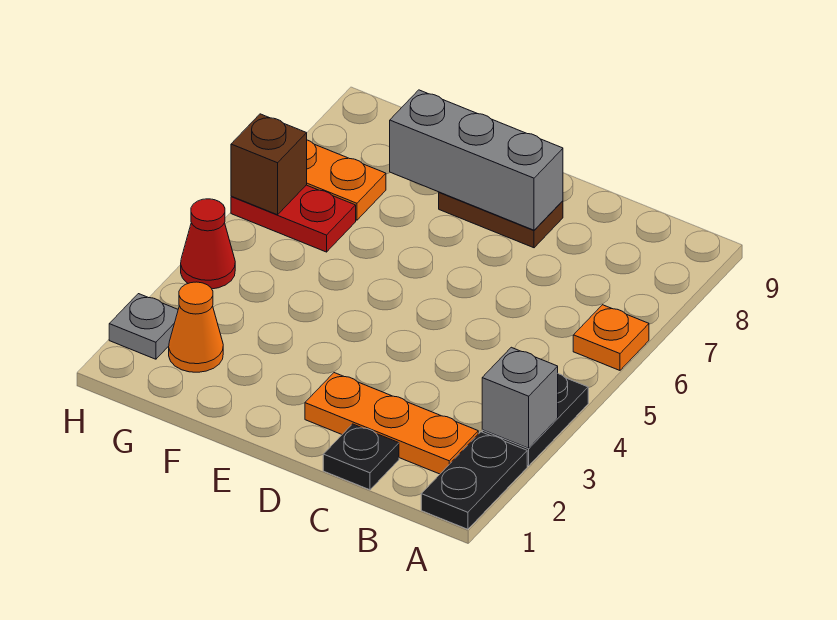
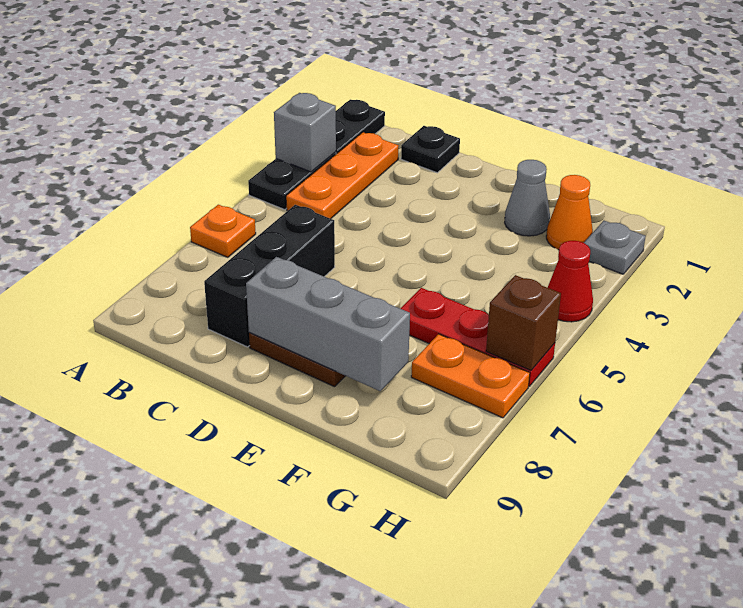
orange plate B2:D2 level 1 -> orange plate B2:B4 level 1
none -> black brick C6:C8 level 1
none -> grey cone F2 level 1
red plate G6:H6 level 1 -> red plate F6:H6 level 1

